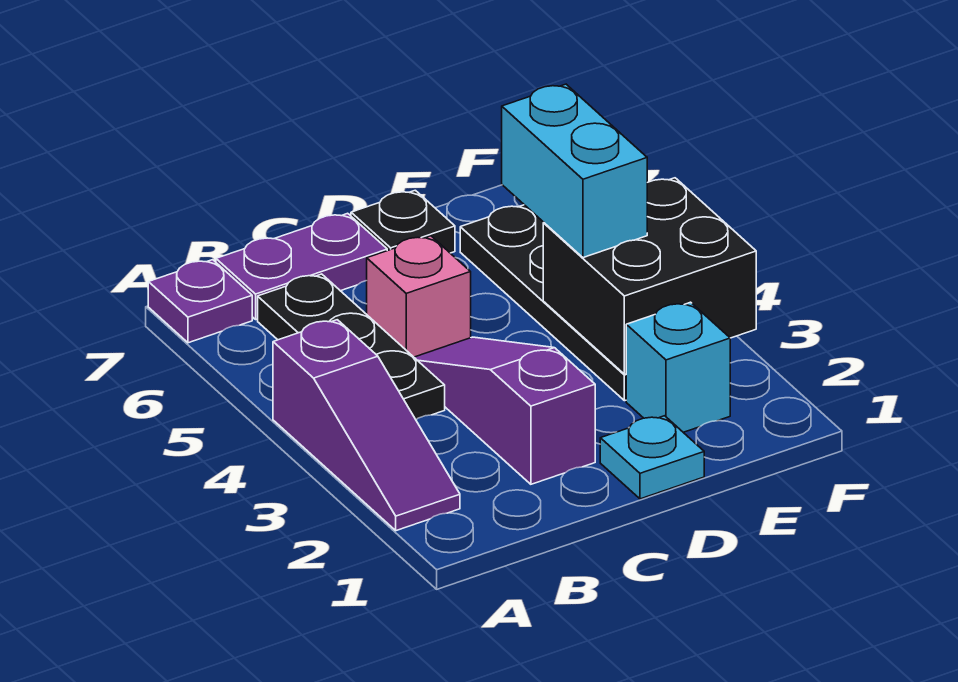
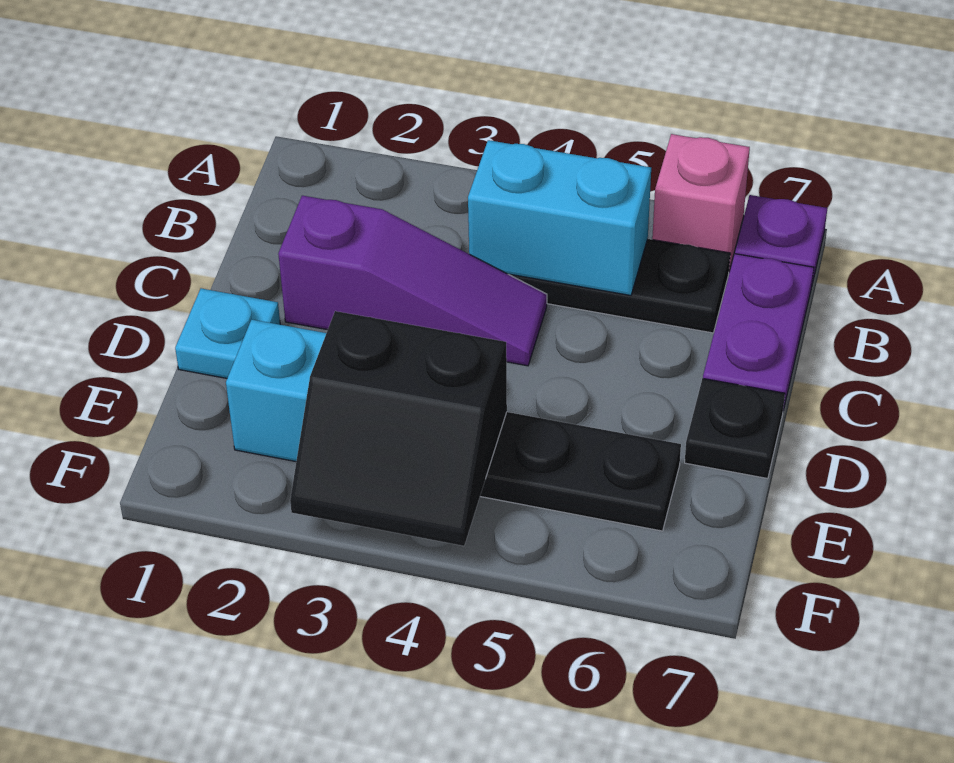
purple slope A2:A4 level 1 top 4 -> none
pink brick C5 level 1 -> pink brick A6 level 1
black brick E3:F4 level 2 -> black slope E3:F4 level 2 top E
cyan brick E4:E5 level 3 -> cyan brick B4:B5 level 2

